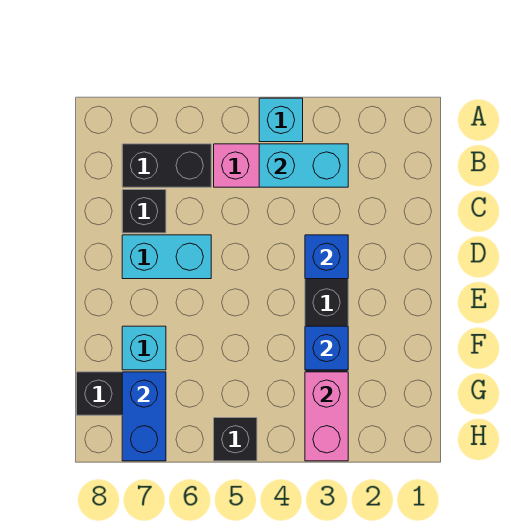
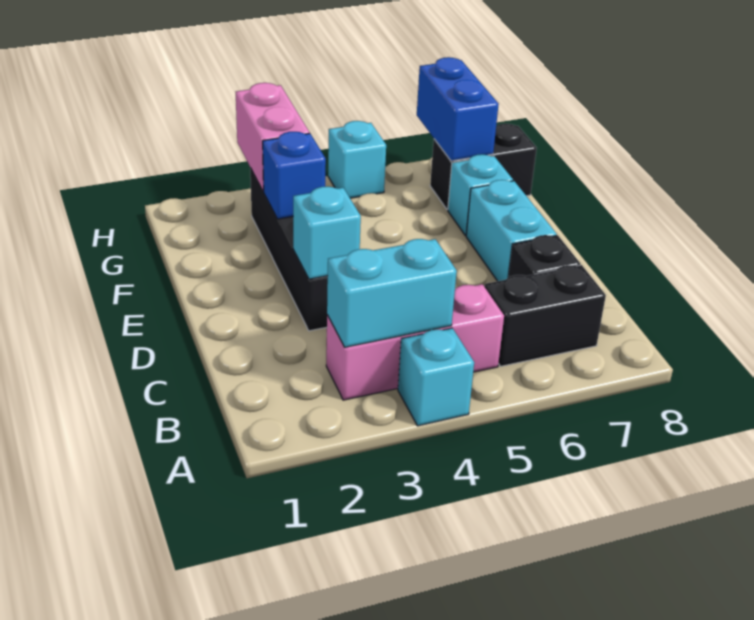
blue brick D3 level 2 -> cyan brick D3 level 2
cyan brick D6:D7 level 1 -> cyan brick D7:E7 level 1
black brick H5 level 1 -> cyan brick H5 level 1

